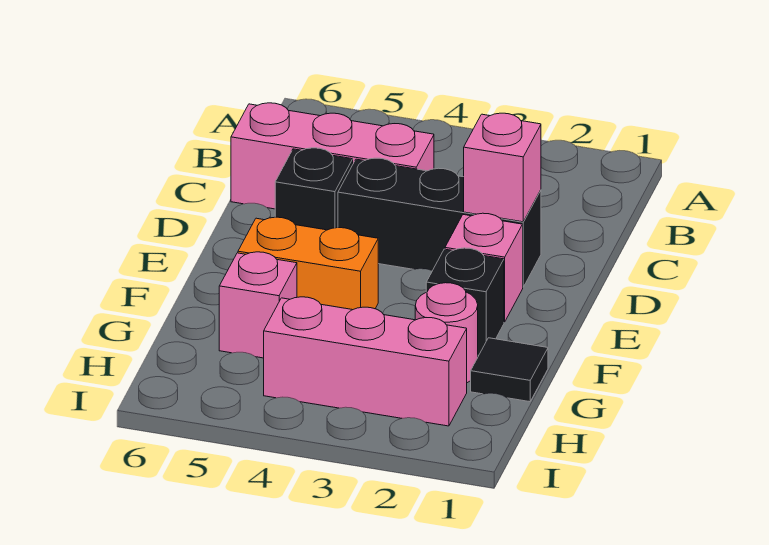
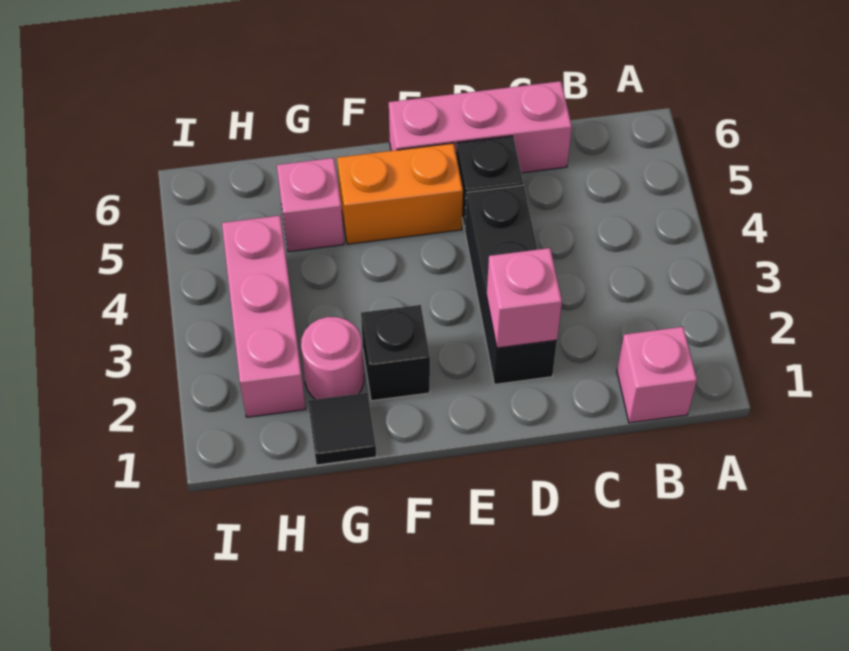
pink brick C4:C6 level 1 -> pink brick C6:E6 level 1
pink brick E2 level 1 -> pink brick B1 level 1
orange brick F4:F5 level 1 -> orange brick E5:F5 level 1

